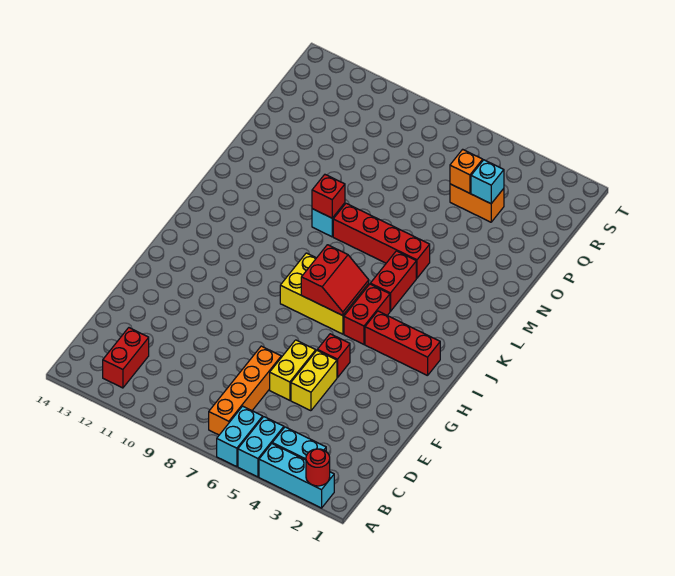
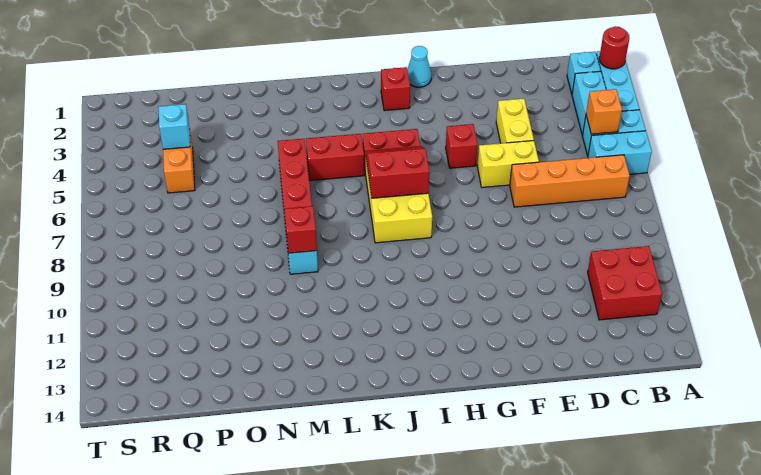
none -> cyan brick B2 level 1
red brick B12:C12 level 1 -> red brick B11:C12 level 1
yellow brick E5:F5 level 1 -> yellow brick E4:E5 level 1
none -> cyan cone H1 level 1
red brick I2:I4 level 1 -> red brick I2 level 1
orange brick Q5 level 2 -> orange brick B5 level 2

